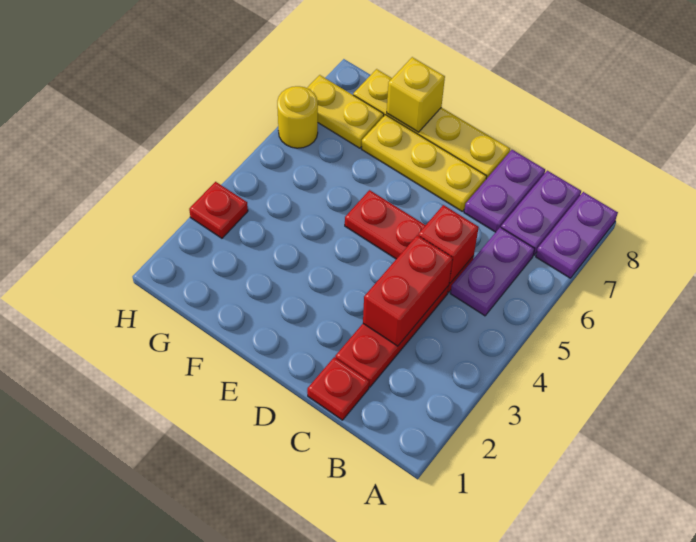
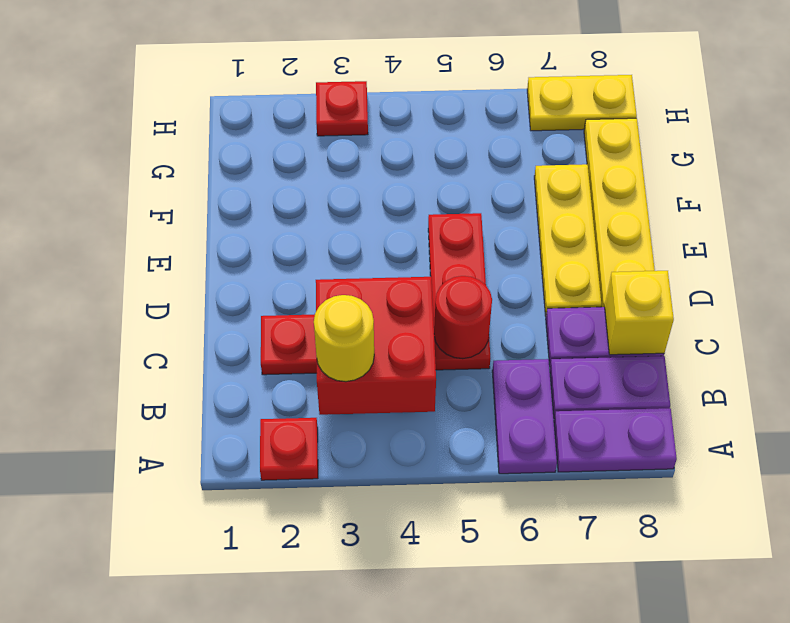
purple plate B5:B6 level 1 -> purple plate A6:B6 level 1
red plate C1 level 1 -> red plate A2 level 1
red brick C3:C4 level 2 -> red brick B3:C4 level 2
red brick C5 level 2 -> red round brick C5 level 2
yellow brick F8 level 2 -> yellow brick C8 level 2
yellow plate G7:H7 level 1 -> yellow plate H7:H8 level 1
yellow round brick H6 level 1 -> yellow round brick B3 level 3

